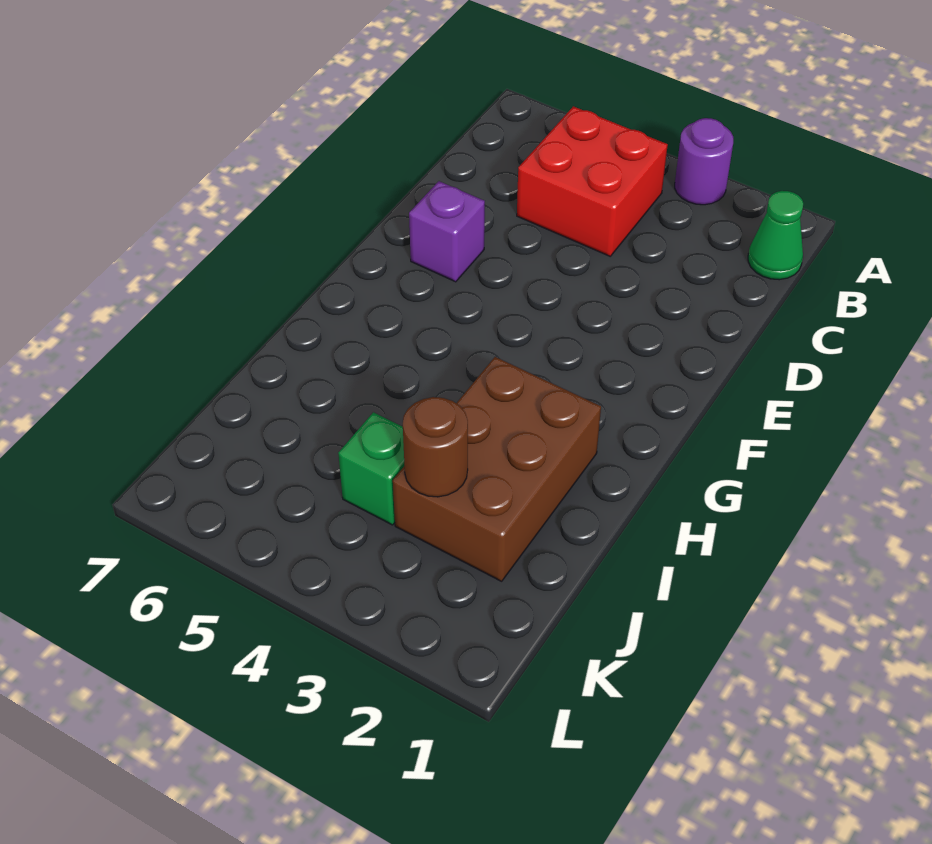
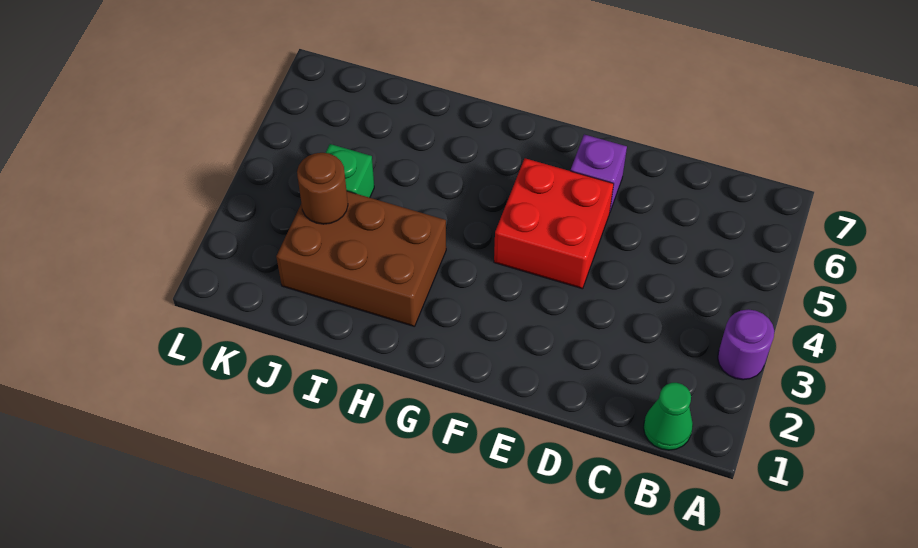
red brick B4:C5 level 1 -> red brick E4:F5 level 1

